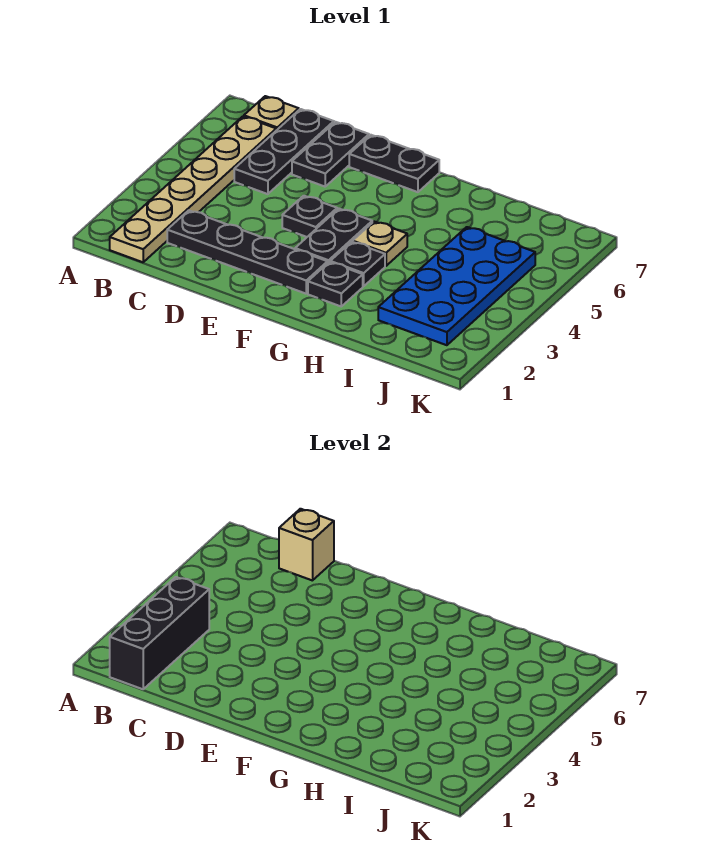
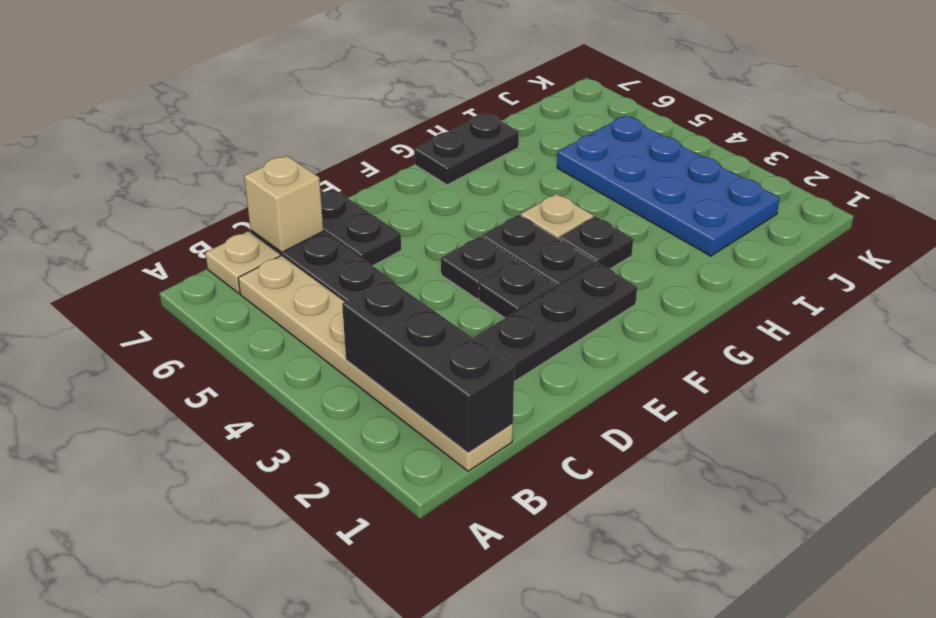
black plate E7:F7 level 1 -> black plate G7:H7 level 1
black plate G2 level 1 -> black plate E3 level 1

